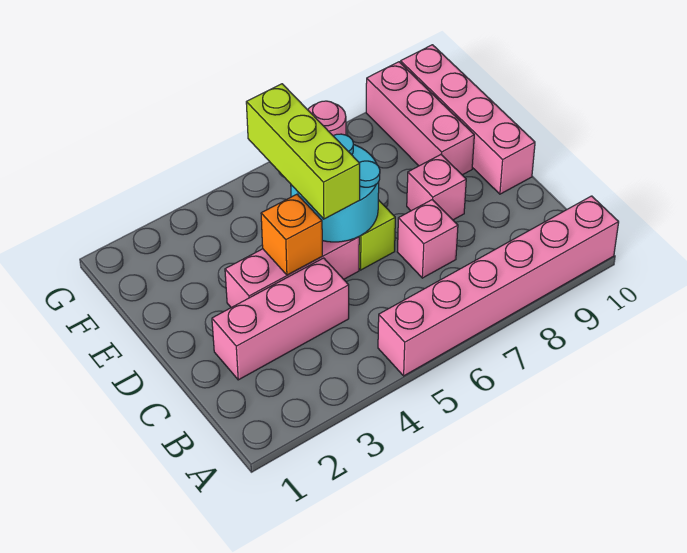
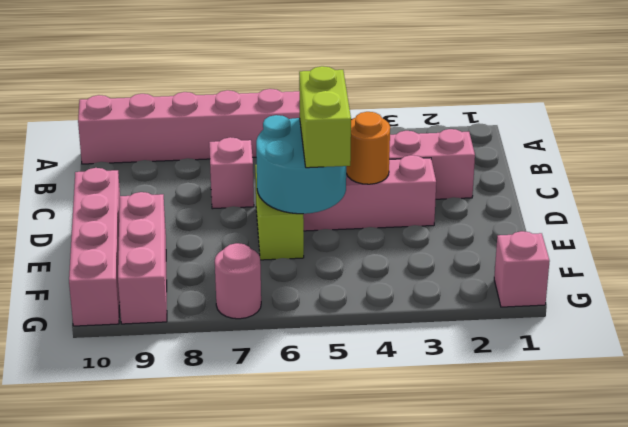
orange brick D4 level 2 -> orange round brick D4 level 2
lime brick D5:F5 level 3 -> lime brick D5:E5 level 3
pink brick D8 level 1 -> pink brick G1 level 1

